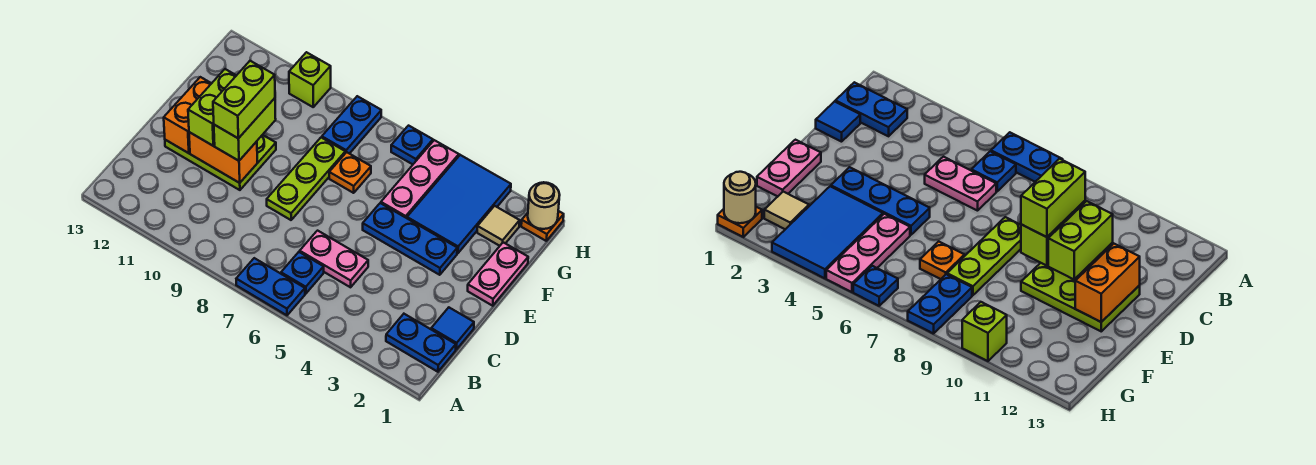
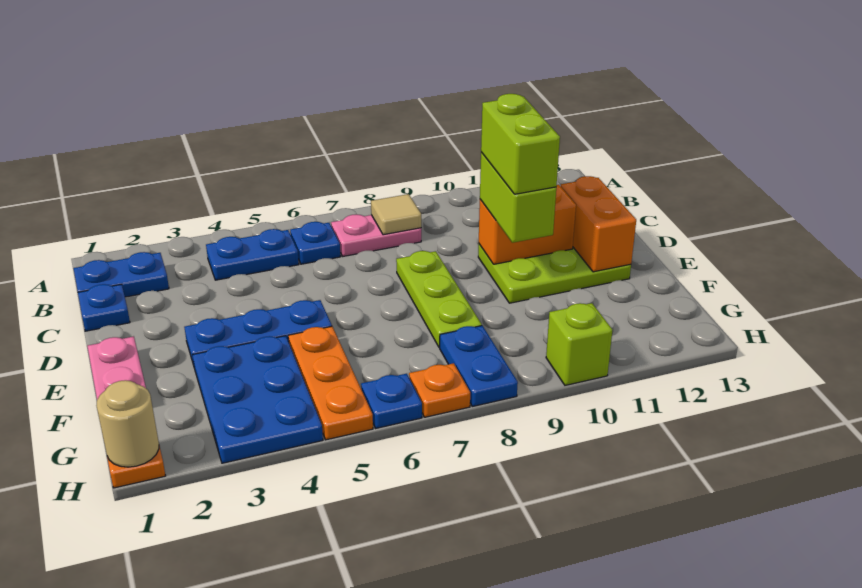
blue plate A6:A7 level 1 -> blue plate B4:B5 level 1
blue tile C1 level 1 -> blue plate C1 level 1
pink plate C5:C6 level 1 -> pink plate B7:B8 level 1
lime brick D11:E11 level 3 -> none
blue tile F3:H4 level 1 -> blue plate F3:H4 level 1
pink plate F5:H5 level 1 -> orange plate F5:H5 level 1
orange plate F7 level 1 -> orange plate H7 level 1
tan tile G2 level 1 -> tan tile B8 level 2

